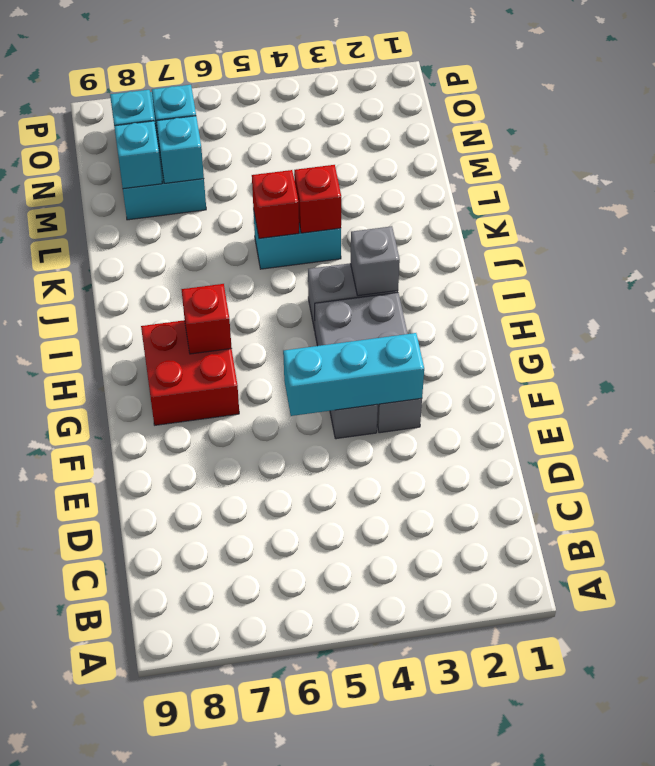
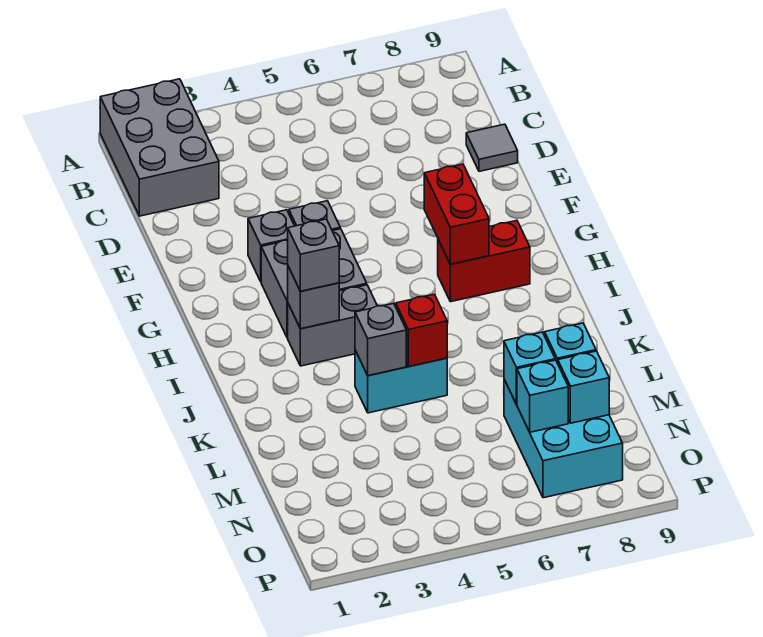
none -> grey brick A1:C2 level 1
none -> grey tile D9 level 1
cyan brick F3:F5 level 2 -> none
red brick G7:H8 level 1 -> red brick H7:H8 level 1
red brick H7 level 2 -> red brick G7:H7 level 2
none -> grey brick I3 level 3
red brick K4 level 2 -> grey brick K4 level 2

